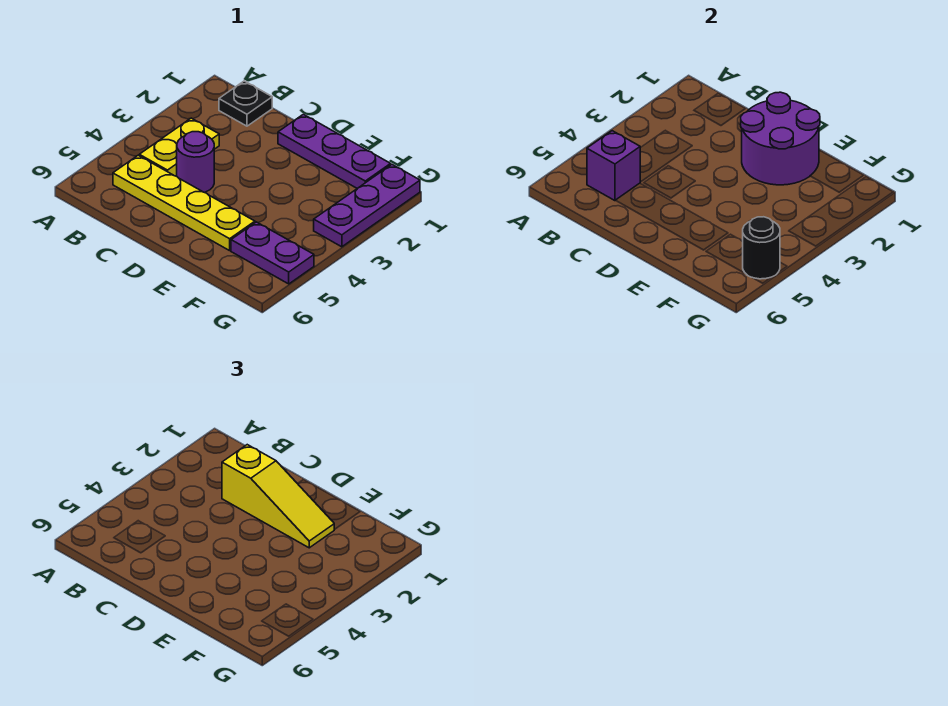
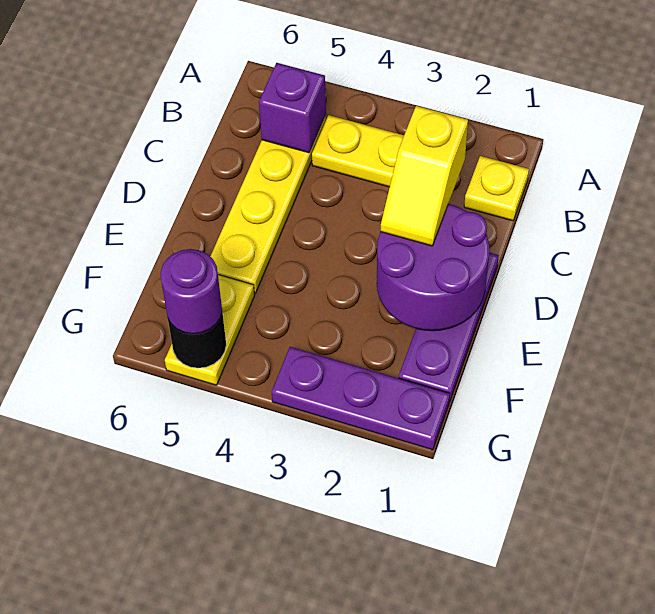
black plate B1 level 1 -> yellow plate B1 level 1
yellow slope C2:E2 level 3 top C -> yellow slope C2:D2 level 3 top C
purple round brick C4 level 1 -> purple round brick G5 level 3
purple plate F5:G5 level 1 -> yellow plate F5:G5 level 1

